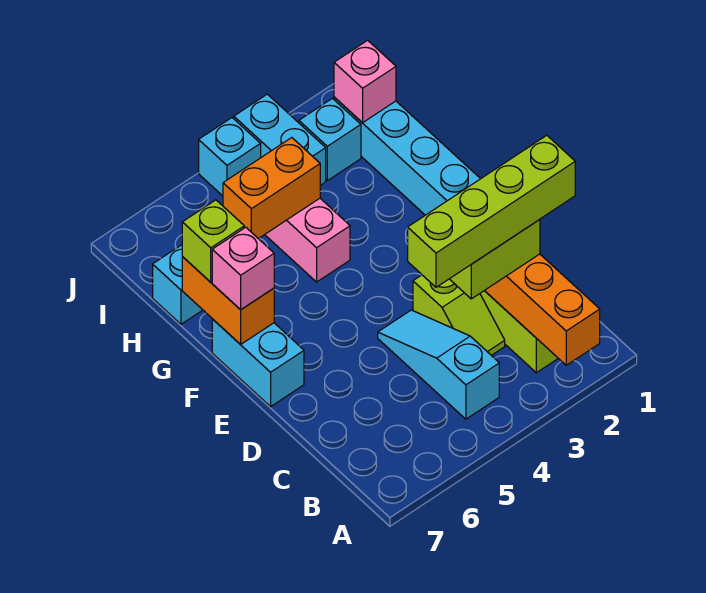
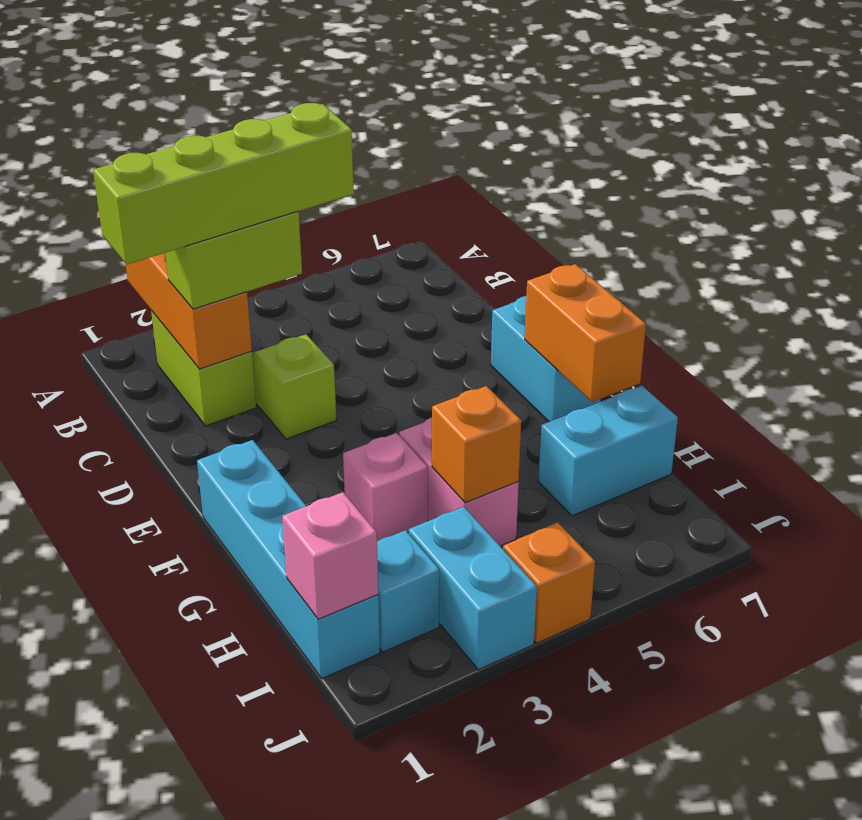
cyan slope B4:D4 level 1 top B -> none
pink brick F7 level 3 -> pink brick G3 level 1
lime brick G7 level 3 -> none
orange brick H4:H5 level 2 -> orange brick H4 level 2
cyan brick J4 level 1 -> orange brick J4 level 1

